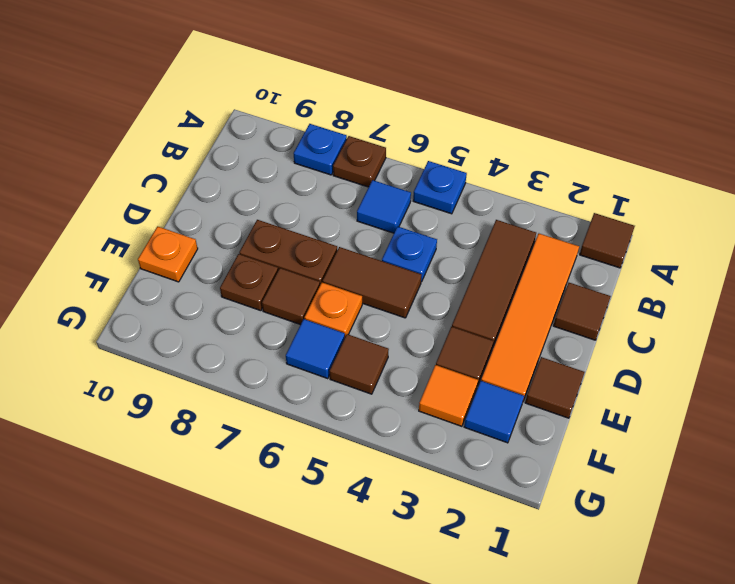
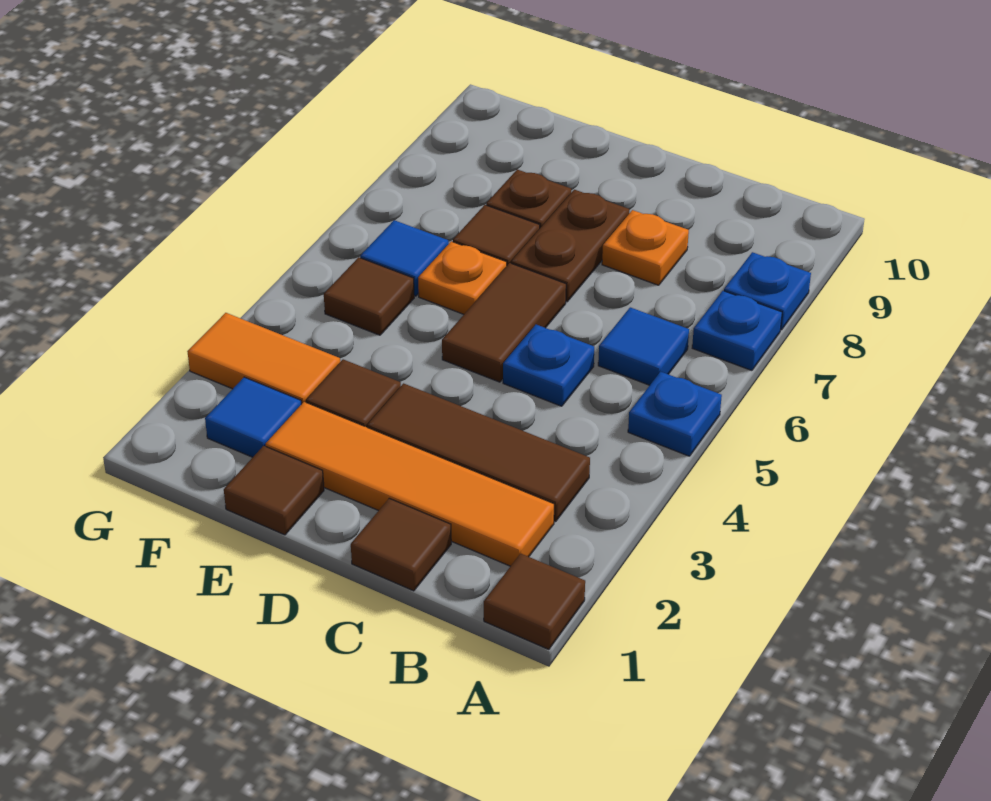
brown plate A7 level 1 -> blue plate A7 level 1
orange plate E10 level 1 -> orange plate C8 level 1
orange tile F3 level 1 -> orange tile F3:G3 level 1

